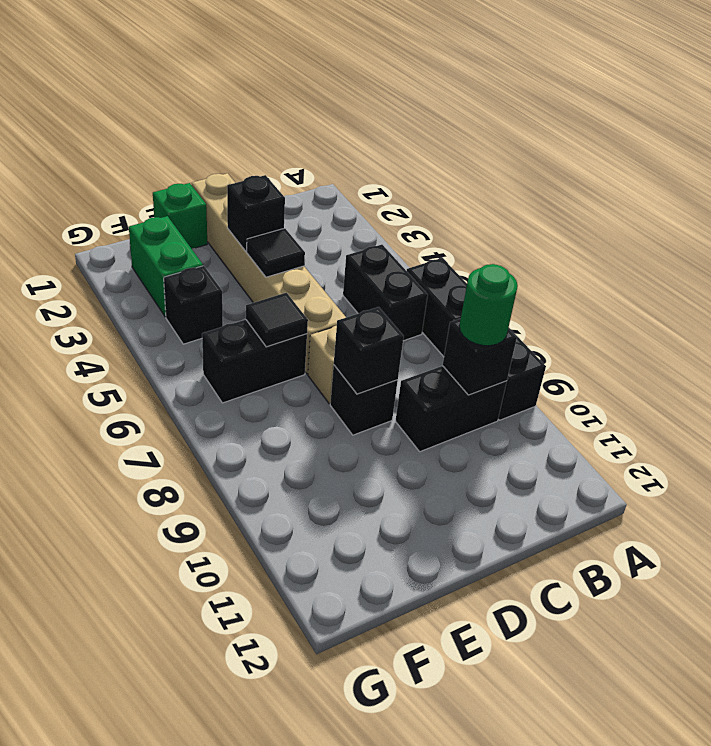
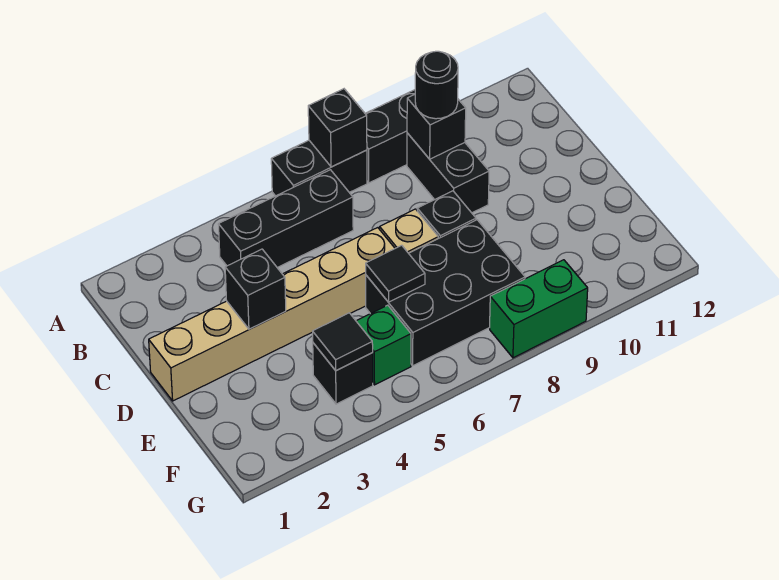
black brick B5:B6 level 1 -> black brick B4:B6 level 1
green round brick B9 level 3 -> black round brick B9 level 3
black tile D4 level 2 -> black tile F4 level 2
black brick D8 level 2 -> black brick A7 level 2
green brick E1 level 1 -> green brick F5 level 1
black brick E6:F6 level 1 -> black brick E6:F8 level 1
green brick F2:F3 level 1 -> green brick G8:G9 level 1

